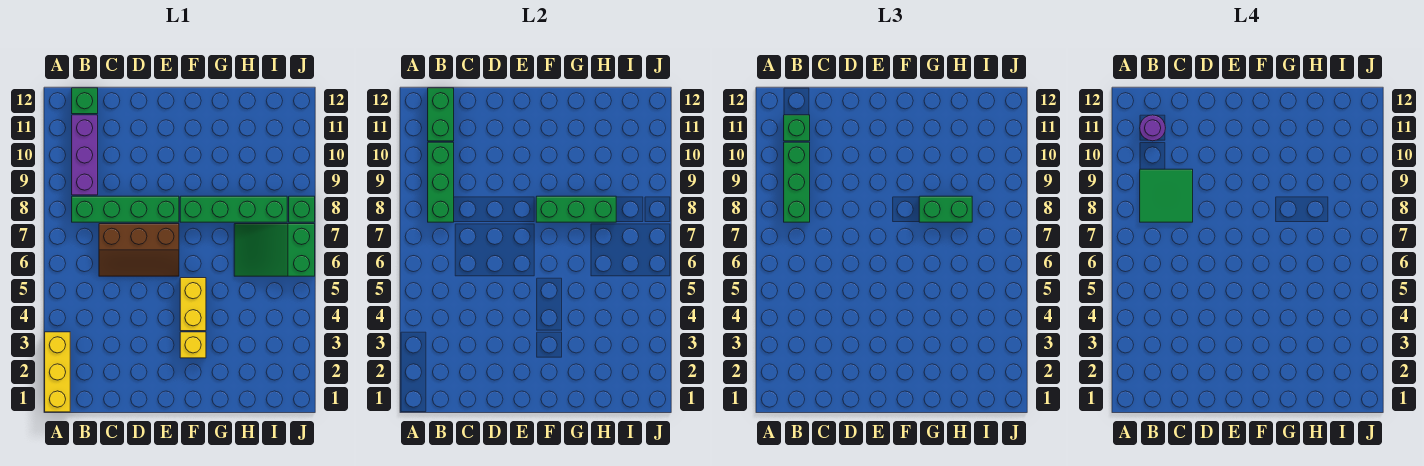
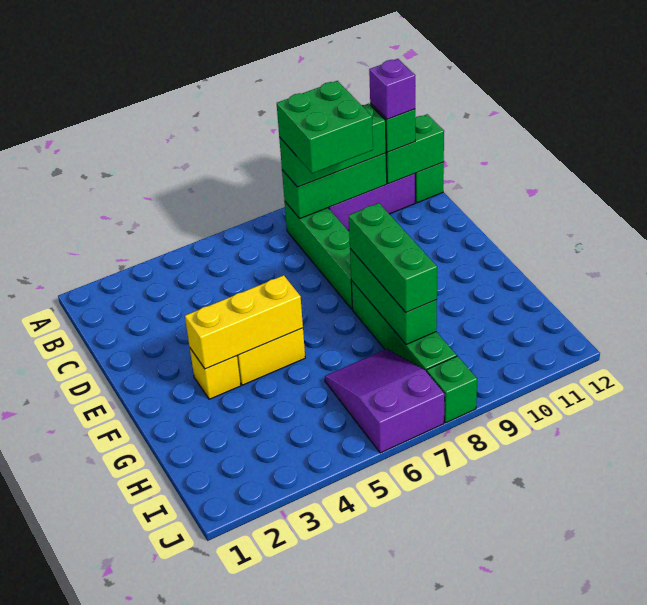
yellow brick A1:A3 level 1 -> yellow brick F3:F5 level 2
green tile B8:C9 level 4 -> green brick B8:C9 level 4
purple round brick B11 level 4 -> purple brick B11 level 4
brown slope C6:E7 level 1 top 7 -> none
green brick G8:H8 level 3 -> green brick F8:H8 level 3
green slope H6:J7 level 1 top J -> purple slope H6:J7 level 1 top J

